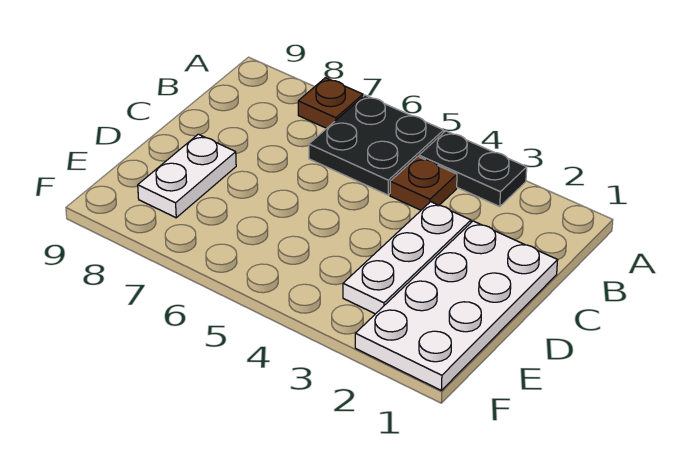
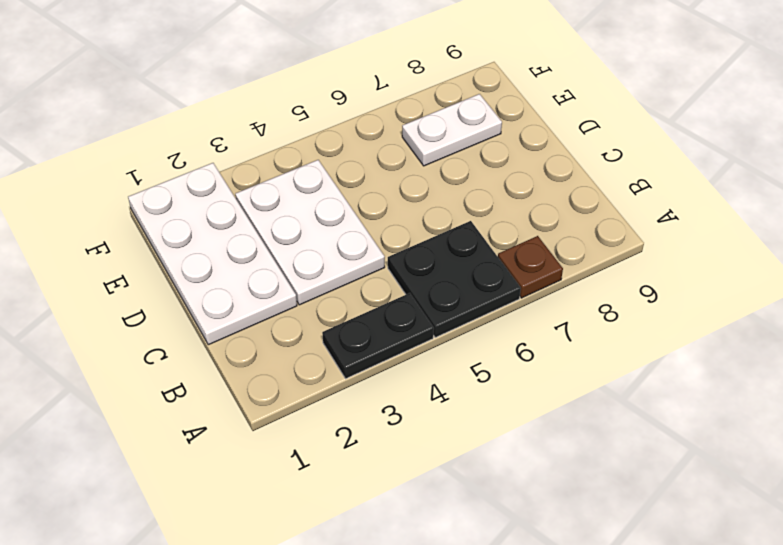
brown plate B4 level 1 -> none
white plate C3:E3 level 1 -> white plate C3:E4 level 1
white plate D8:E8 level 1 -> white plate E7:E8 level 1

